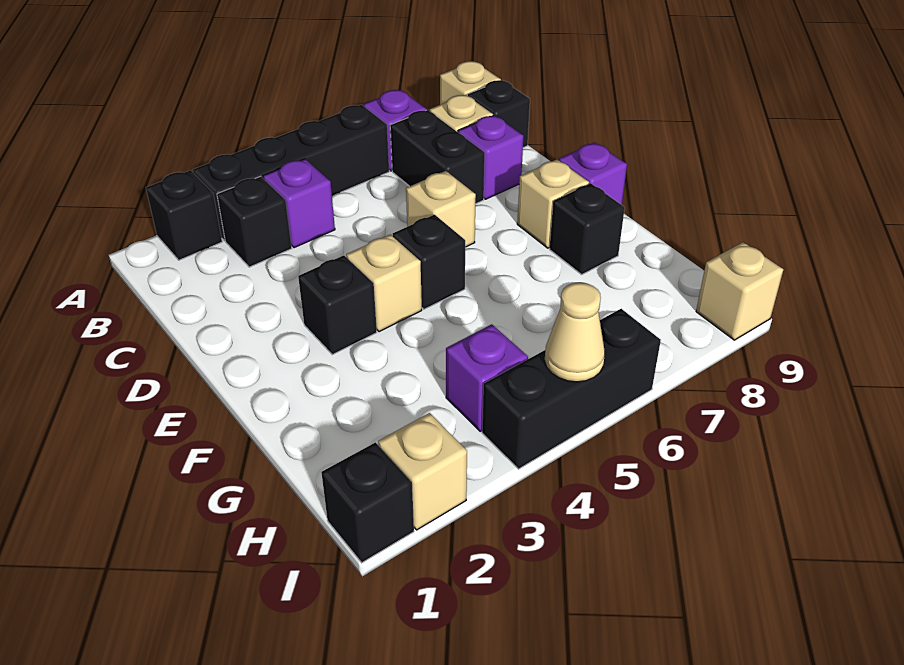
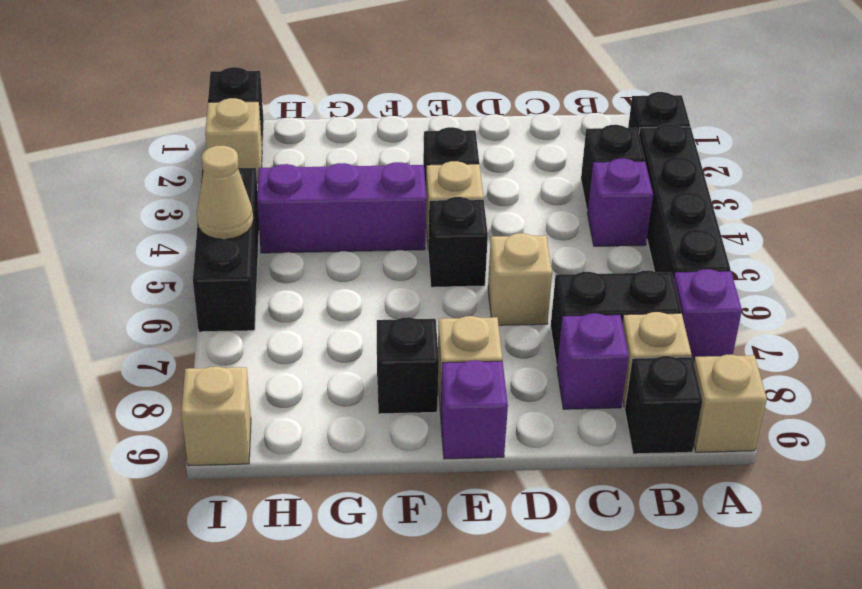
purple brick H4 level 1 -> purple brick F4:H4 level 1

